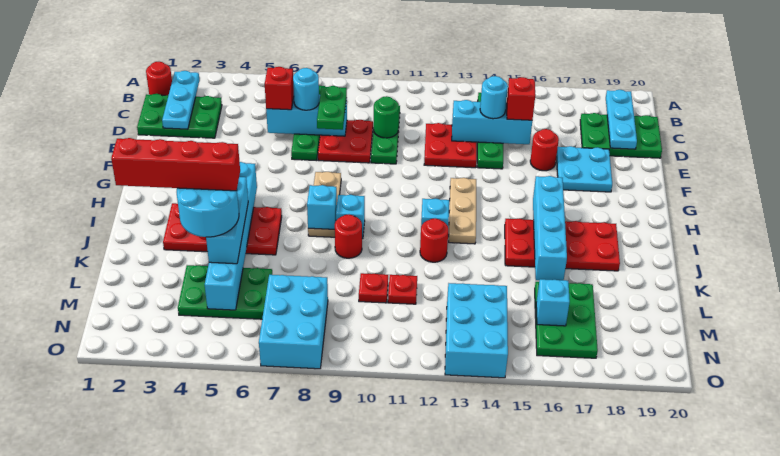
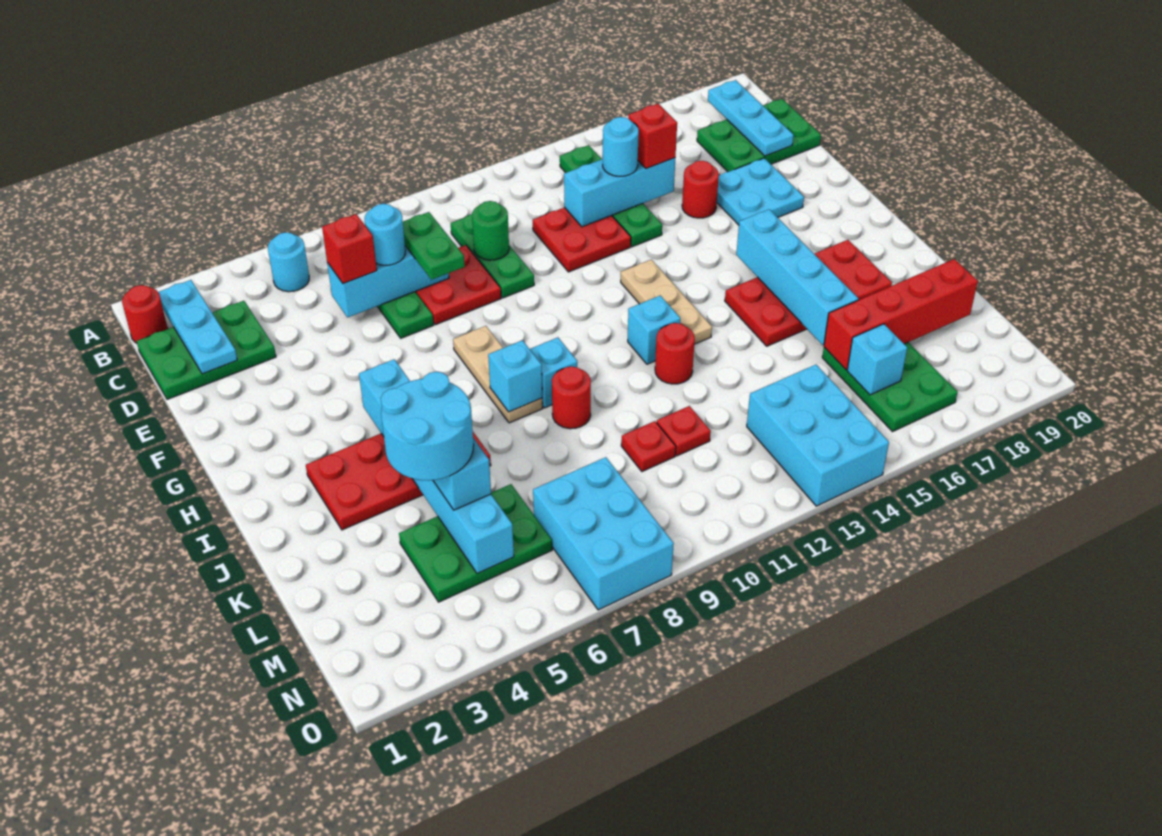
none -> cyan round brick B5 level 1
red brick K2:K5 level 5 -> red brick L16:L19 level 2

